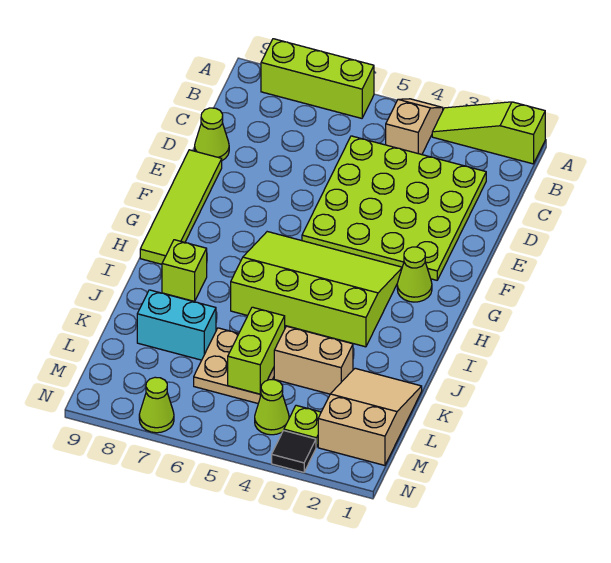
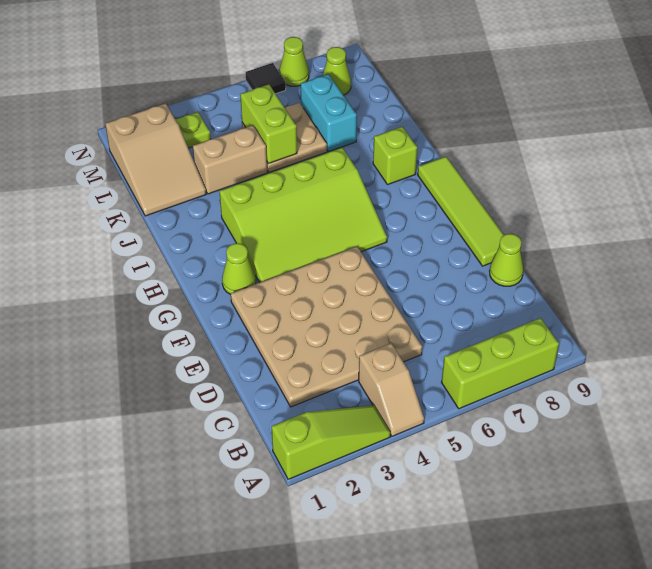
lime plate C2:F5 level 1 -> tan plate C2:F5 level 1
cyan brick K7:K8 level 1 -> cyan brick K7:L7 level 1
lime cone M4 level 1 -> lime cone M8 level 1
black tile N3 level 1 -> black tile N6 level 1

